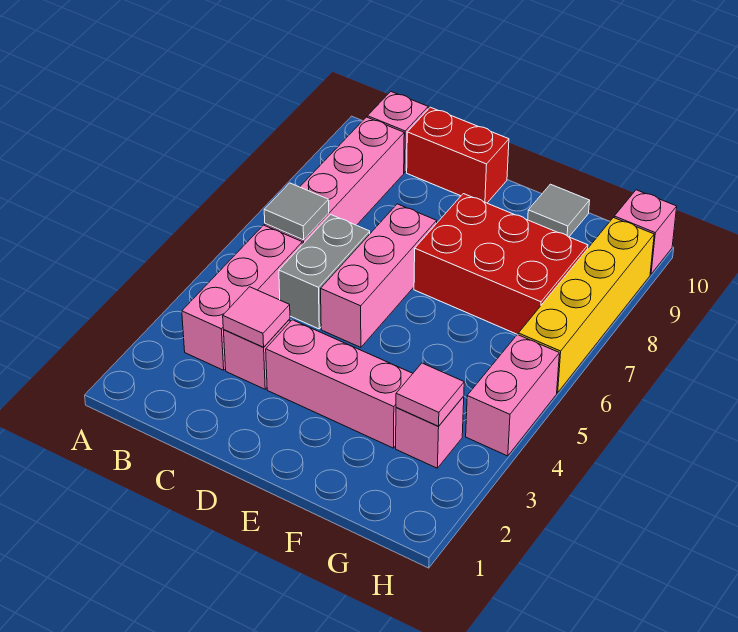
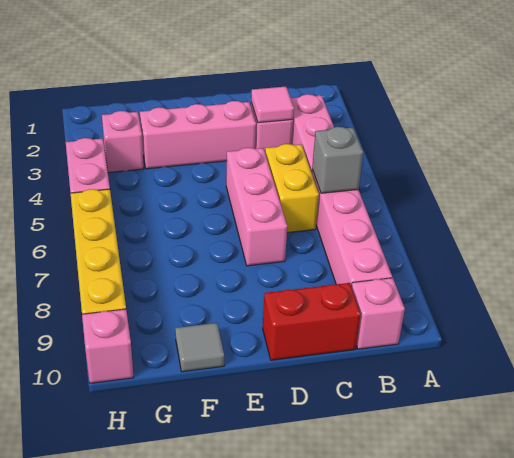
grey tile B6 level 2 -> grey brick B6 level 2
grey brick C5:C6 level 1 -> yellow brick C5:C6 level 1
red brick E7:G8 level 1 -> none
pink tile G3 level 2 -> none

